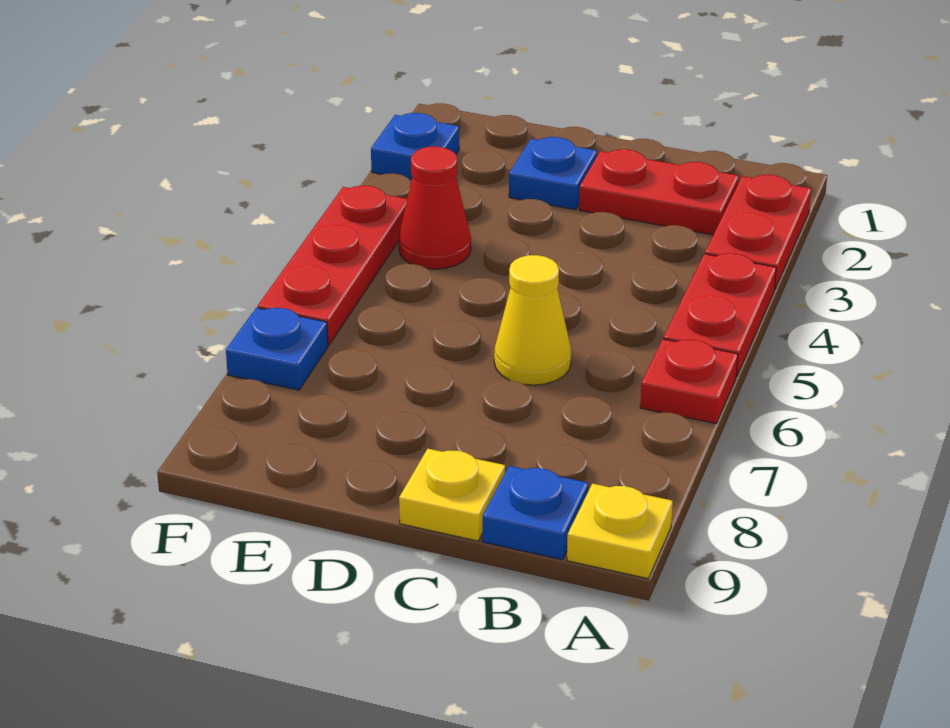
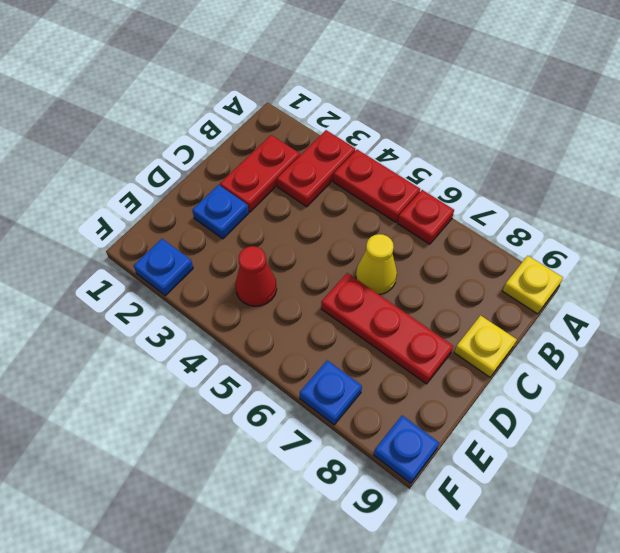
red plate A2:A3 level 1 -> red plate A3:B3 level 1
blue plate B9 level 1 -> blue plate F9 level 1
red plate F4:F6 level 1 -> red plate D6:D8 level 1

